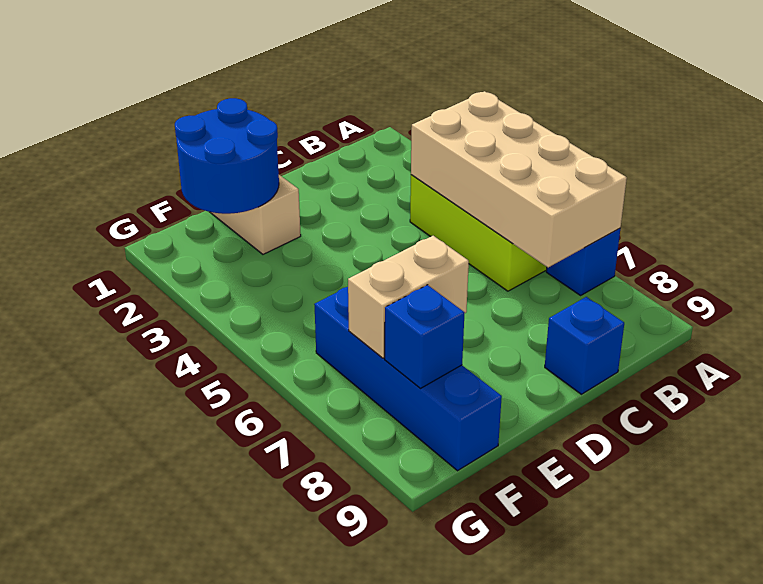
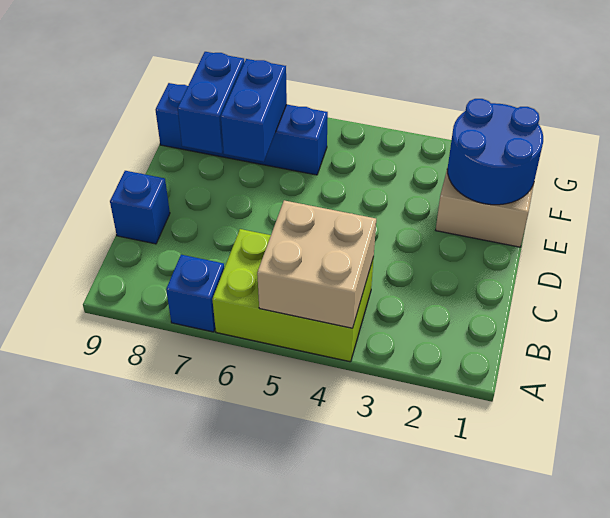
tan brick A4:B7 level 2 -> tan brick A4:B5 level 2
tan brick E7:F7 level 2 -> blue brick E7:F7 level 2
blue brick F8 level 2 -> blue brick E8:F8 level 2

